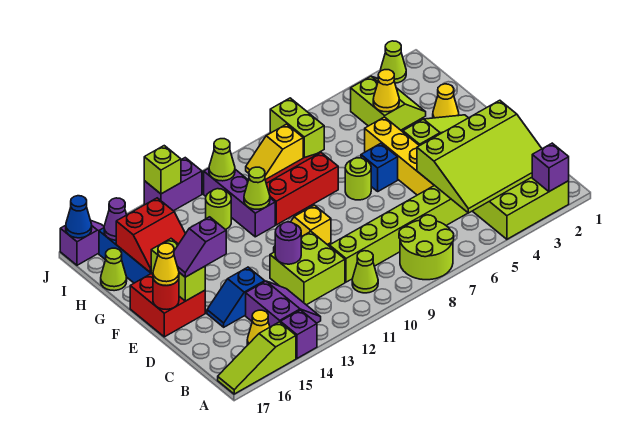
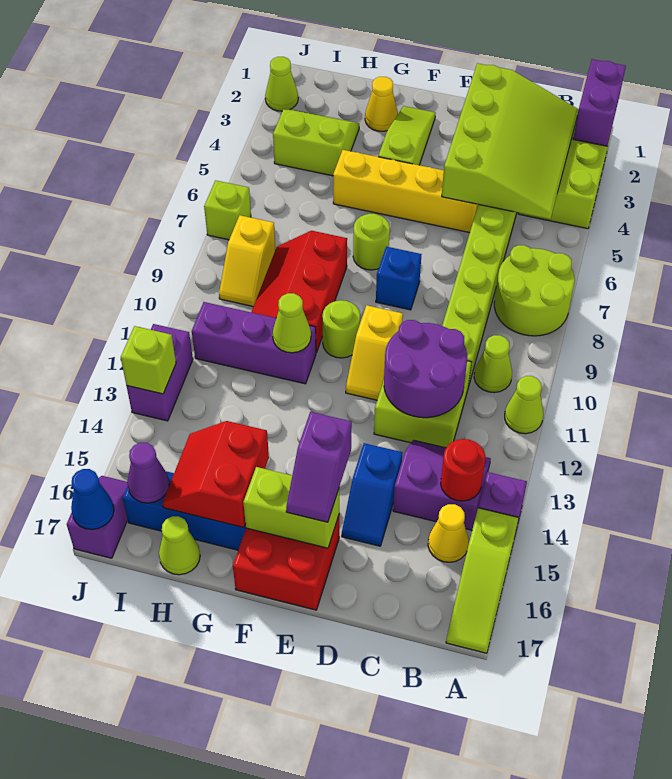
purple brick A2 level 2 -> purple brick A1:A2 level 2
purple round brick D12 level 2 -> purple round brick C11:D12 level 2
red round brick E17 level 2 -> red round brick B14 level 2
yellow cone E17 level 3 -> none
blue brick F6 level 1 -> blue brick E8 level 1
red slope G15:H16 level 2 top H -> red slope G15:H16 level 2 top G
yellow cone H4 level 2 -> none
lime round brick H12 level 1 -> lime round brick F10 level 1
lime brick I7:J7 level 1 -> lime brick J7 level 1
lime cone I11 level 2 -> lime cone A11 level 1

